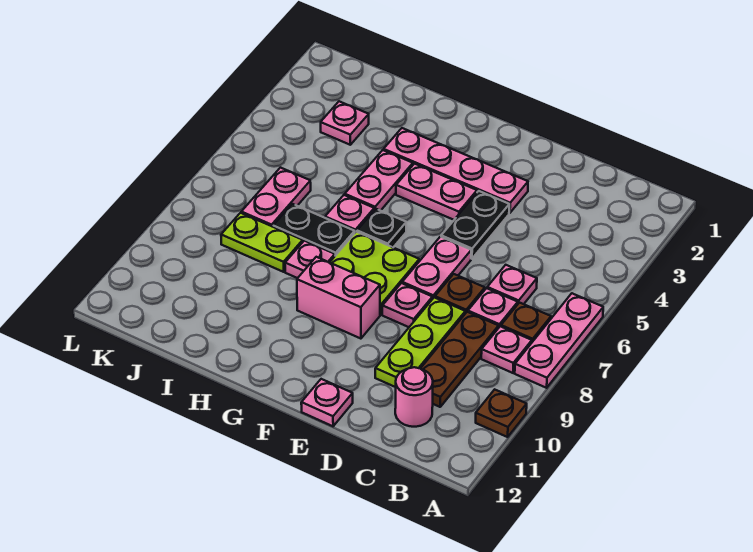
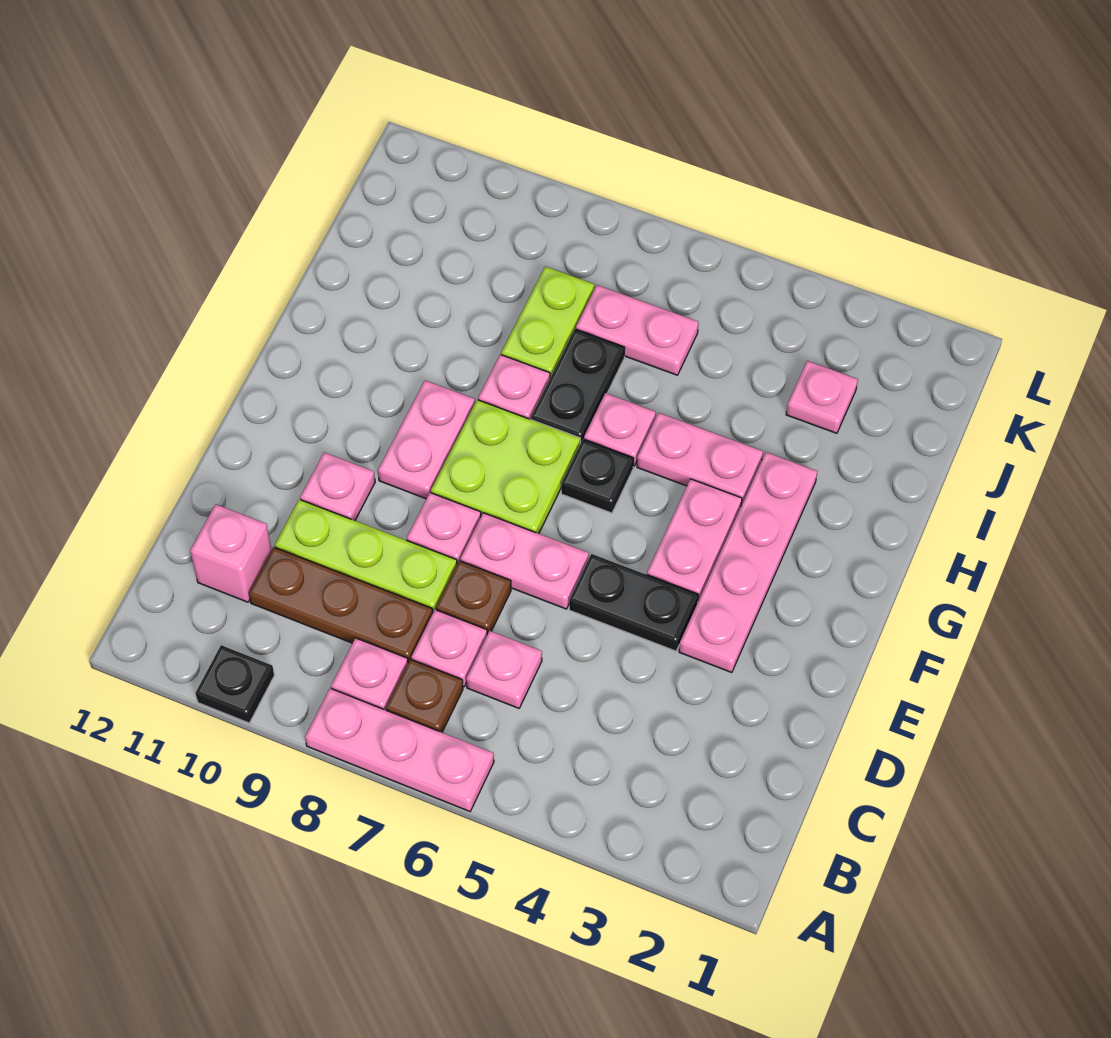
brown plate A10 level 1 -> black plate A10 level 1
pink round brick C11 level 1 -> pink brick C11 level 1
pink plate E12 level 1 -> pink plate E10 level 1
pink brick F9:G9 level 1 -> pink plate F9:G9 level 1

